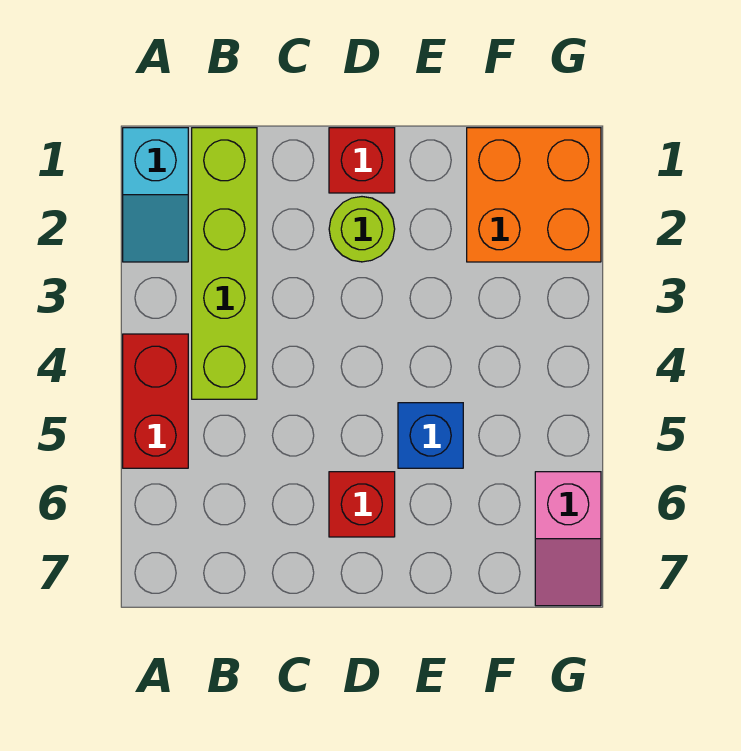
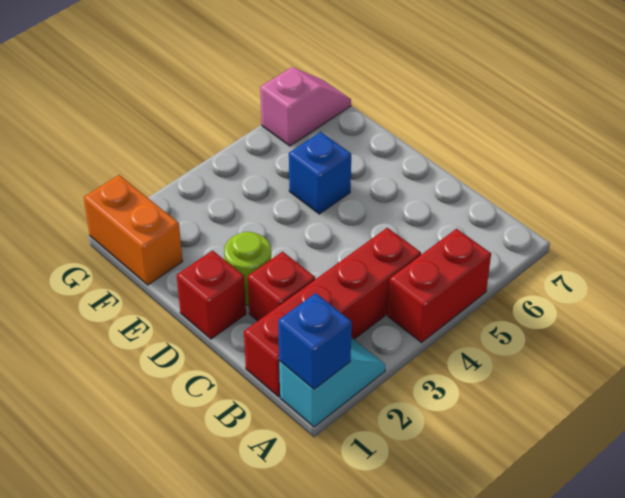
none -> blue brick A1 level 2
lime brick B1:B4 level 1 -> red brick B1:B4 level 1
red brick D6 level 1 -> red brick C2 level 1
orange brick F1:G2 level 1 -> orange brick F1:G1 level 1

